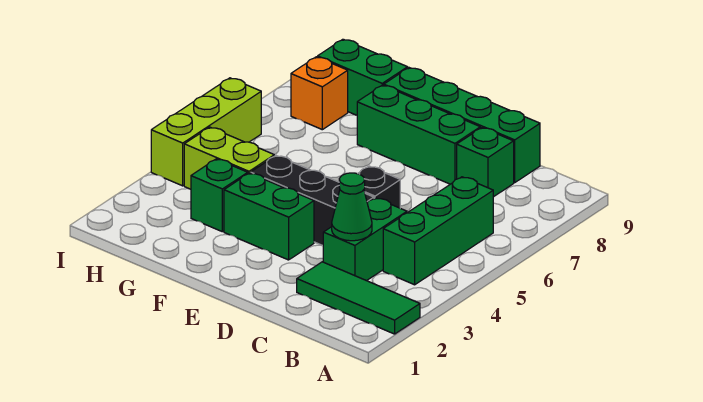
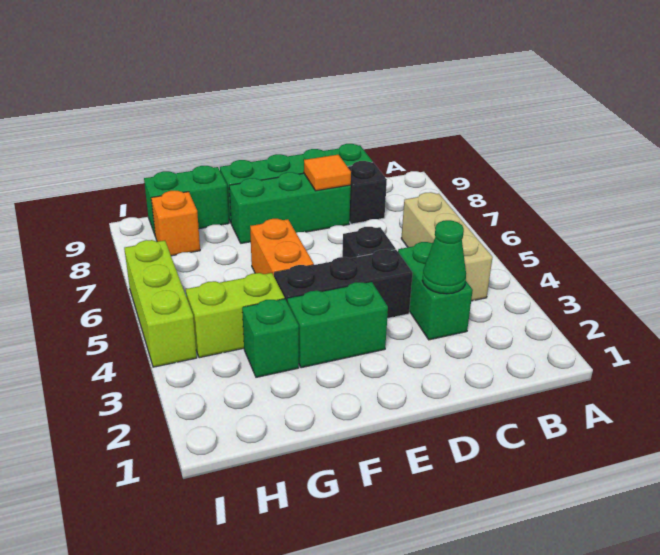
green tile A2:C2 level 1 -> none
green brick B4:B6 level 1 -> tan brick B4:B6 level 1
green brick C8 level 1 -> black brick C8 level 1
none -> orange tile D8 level 2
none -> orange brick F5:F6 level 1

